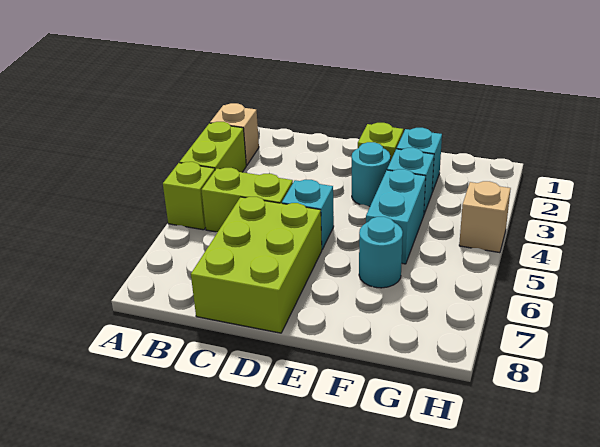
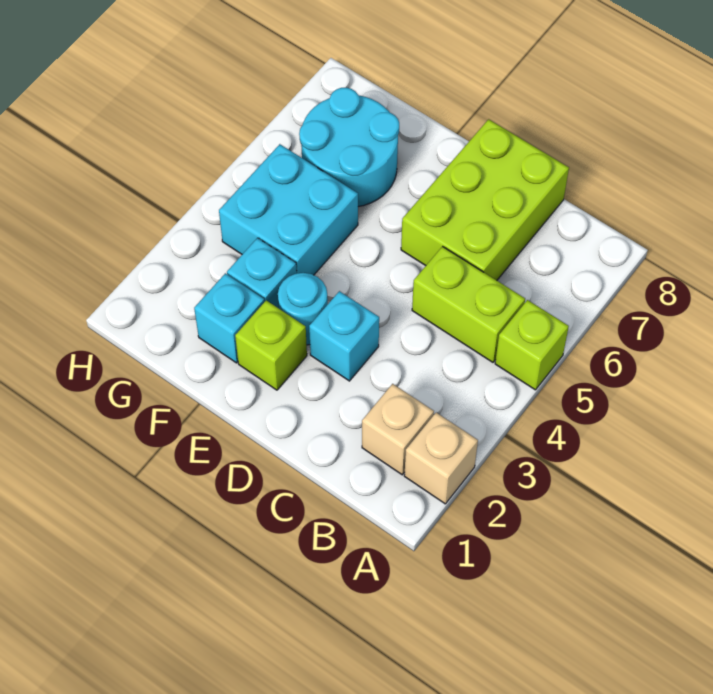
lime brick A3:A4 level 1 -> none
cyan brick D5 level 1 -> cyan brick D3 level 1
cyan brick F4:F5 level 1 -> cyan brick F4:G5 level 1
cyan round brick F6 level 1 -> cyan round brick F6:G7 level 1
tan brick H4 level 1 -> tan brick B2 level 1

